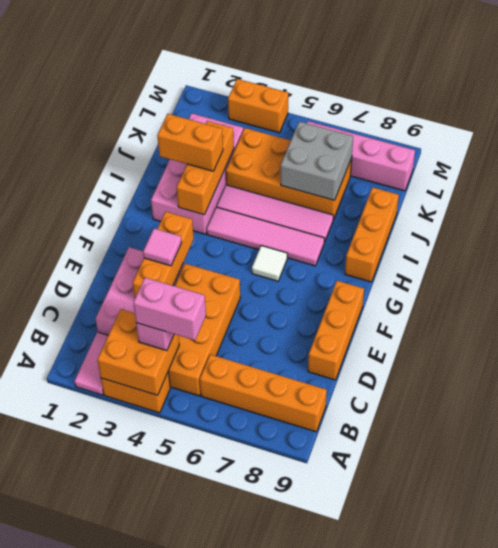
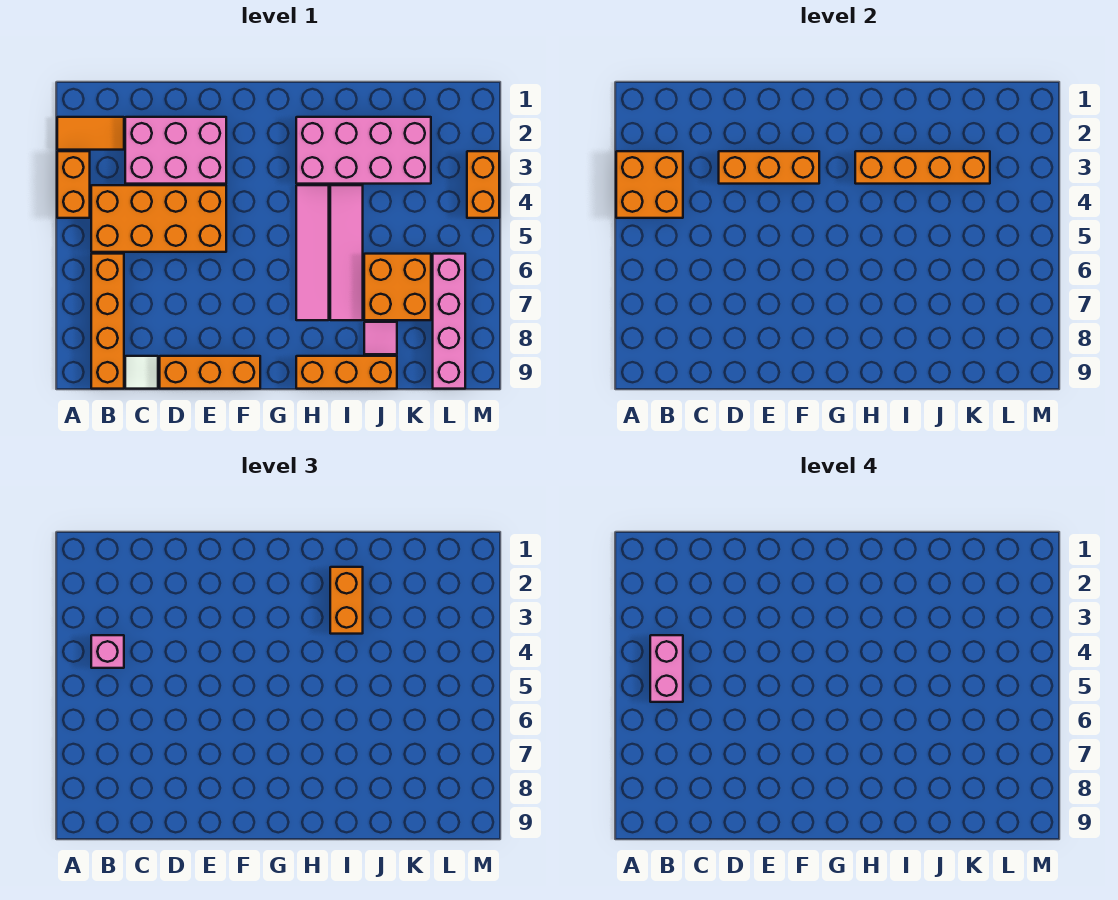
pink tile A2:B2 level 1 -> orange tile A2:B2 level 1
pink tile E3 level 3 -> pink tile J8 level 1
white tile G6 level 1 -> white tile C9 level 1
orange brick H3:J3 level 2 -> orange brick H3:K3 level 2
orange brick J4:K7 level 1 -> orange brick J6:K7 level 1
grey brick J6:K7 level 2 -> none

